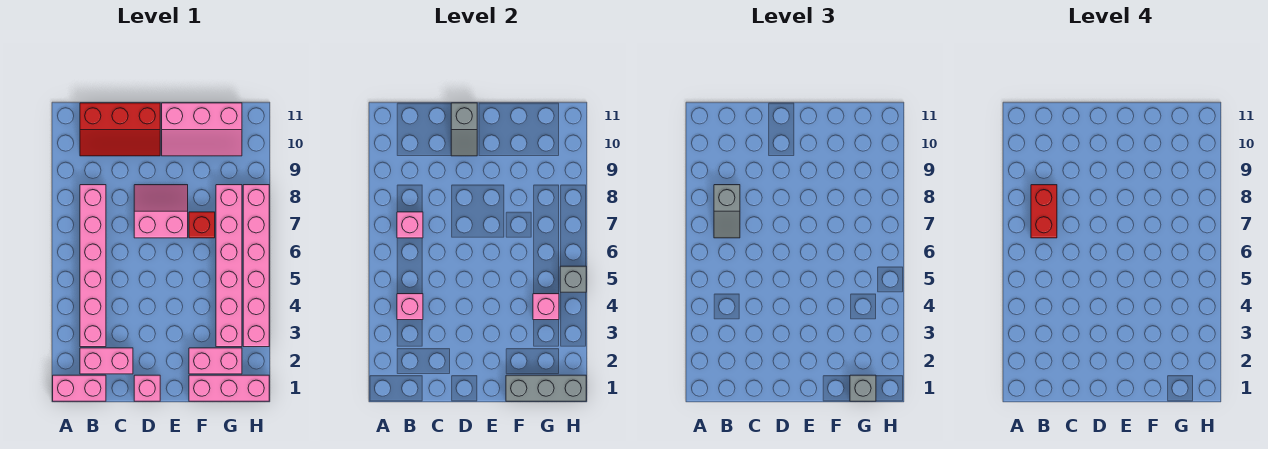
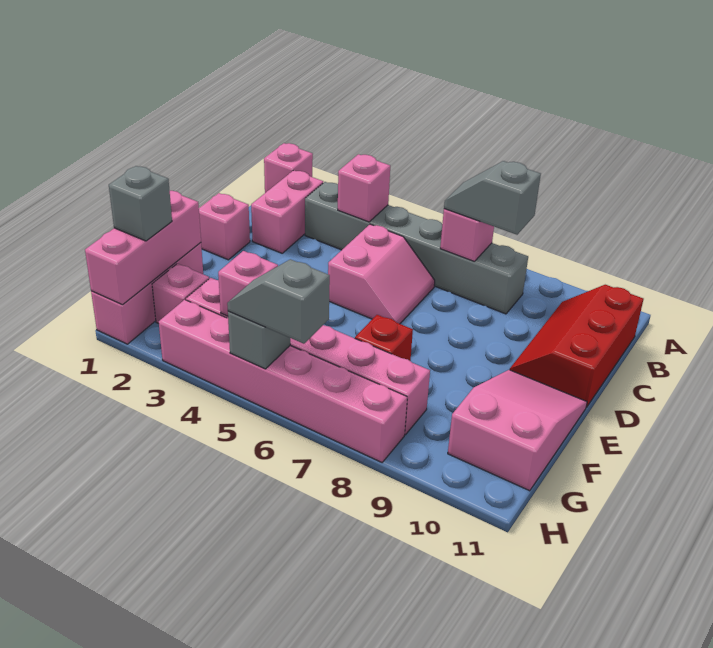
pink brick A1:B1 level 1 -> pink brick A1 level 1
pink brick B3:B8 level 1 -> grey brick B3:B8 level 1
red brick B7:B8 level 4 -> none
pink slope D7:E8 level 1 top 7 -> pink slope C5:D6 level 1 top 5
grey slope D10:D11 level 2 top 11 -> grey slope H5:H6 level 3 top 6
pink slope E10:G11 level 1 top 11 -> pink slope E10:G11 level 1 top G
grey brick F1:H1 level 2 -> pink brick F1:H1 level 2
pink brick F2:G2 level 1 -> pink brick G2 level 1

